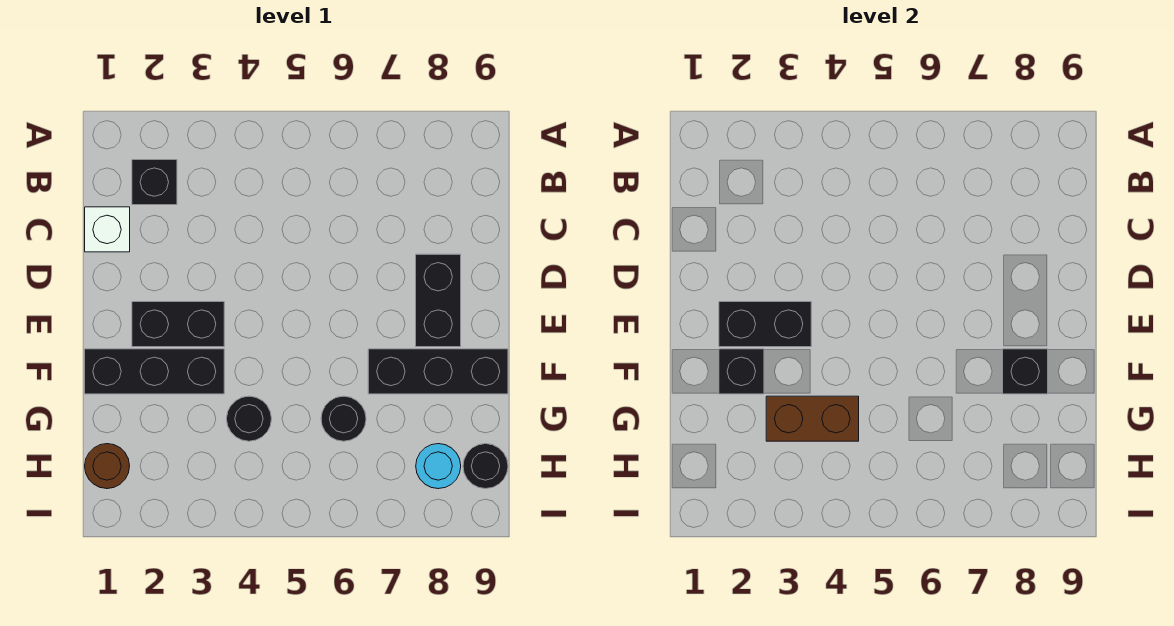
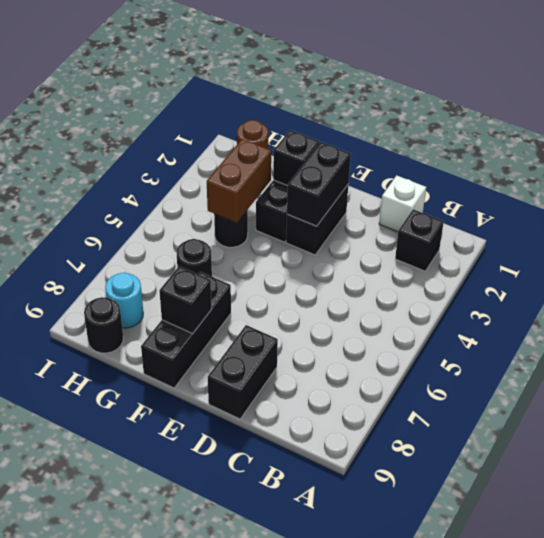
black brick D8:E8 level 1 -> black brick D8:D9 level 1

